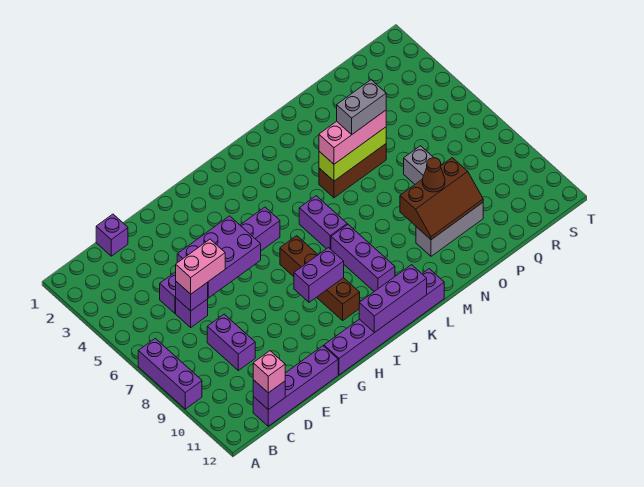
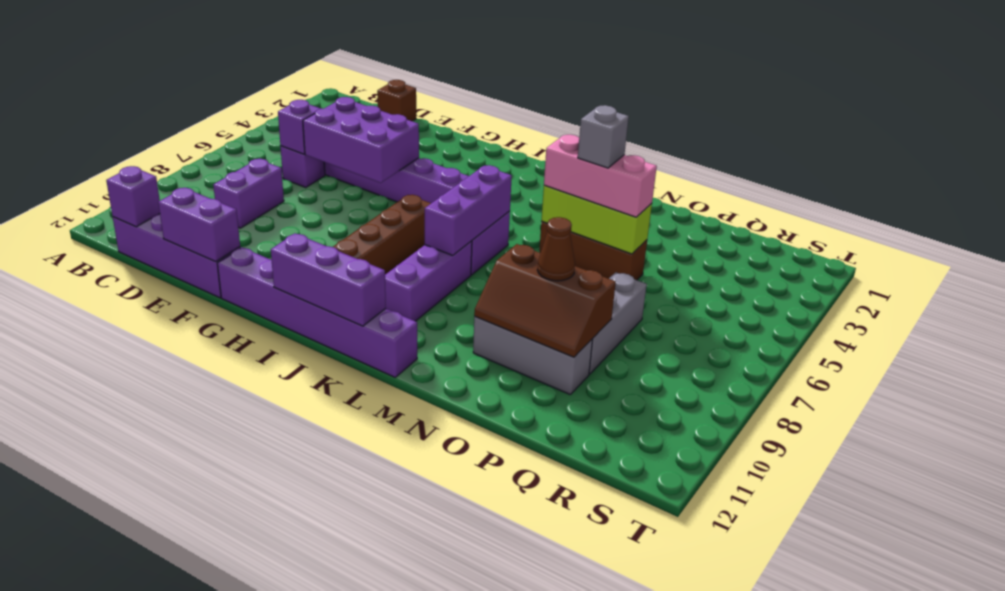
purple brick A7:A9 level 1 -> purple brick K6:K8 level 2
pink brick C12 level 3 -> none
purple brick D1 level 1 -> brown brick D1 level 1
pink brick D6:E6 level 3 -> none
purple brick H9:I9 level 2 -> purple brick E12:F12 level 2
grey brick N5:O5 level 4 -> grey brick N5 level 4

